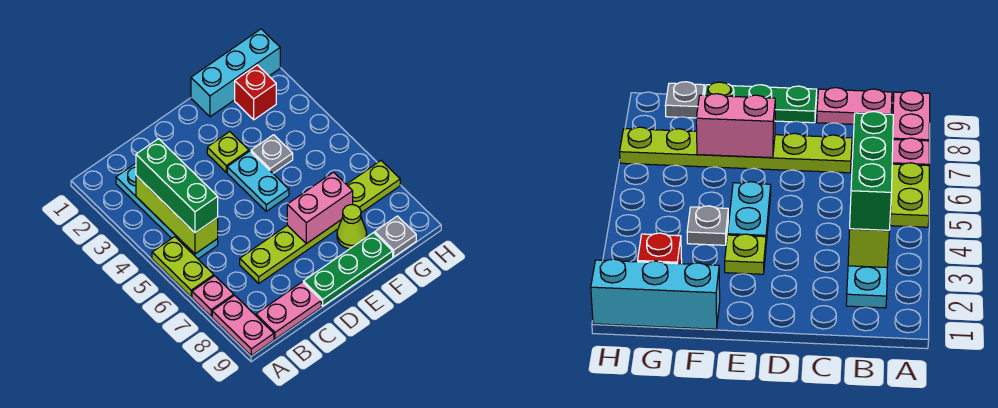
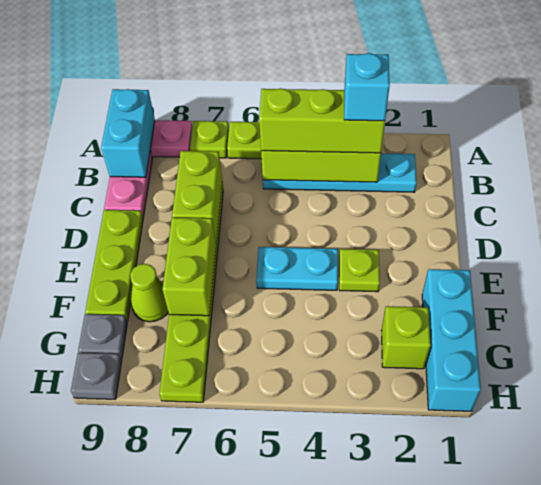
pink plate A7 level 1 -> lime plate A7 level 1
none -> cyan brick A9:B9 level 2
green brick B3:B5 level 3 -> lime brick B3:B5 level 3
none -> cyan brick B3 level 4
none -> lime brick C7:D7 level 2
green plate D9:F9 level 1 -> lime plate D9:F9 level 1
pink brick E7:F7 level 2 -> lime brick E7:F7 level 2
grey plate F4 level 1 -> grey plate H9 level 1
red brick G2 level 1 -> lime brick G2 level 1

